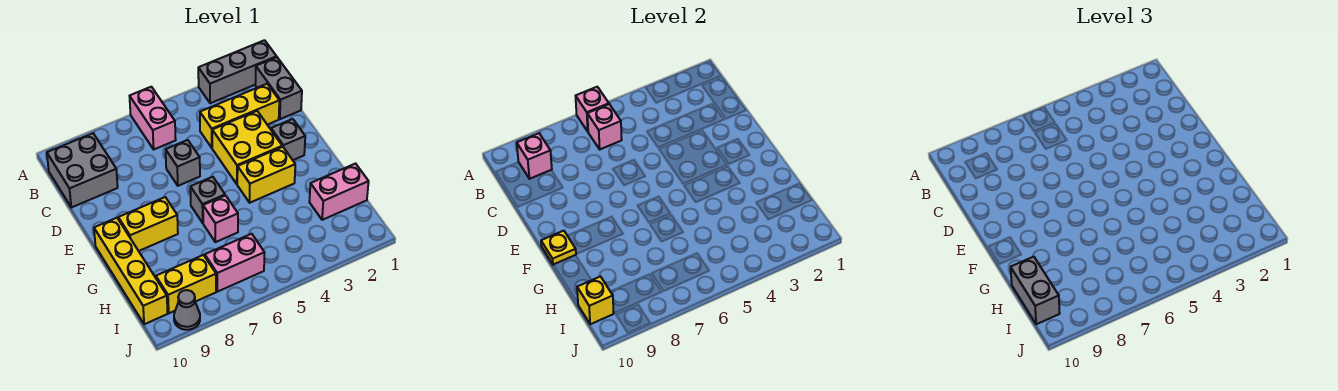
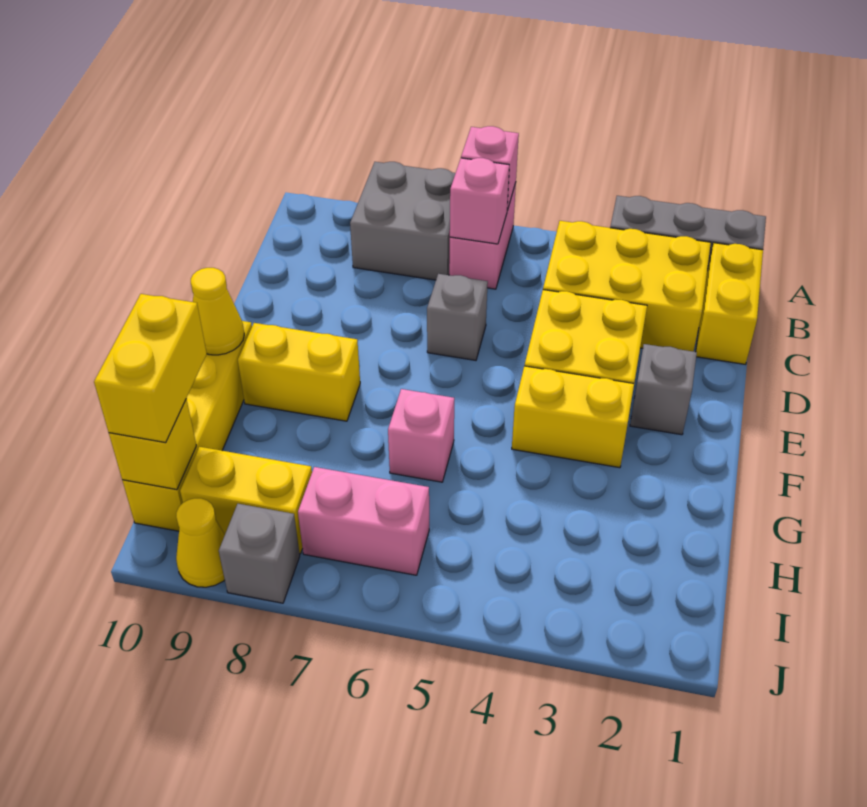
grey brick B1:C1 level 1 -> yellow brick B1:C1 level 1
grey brick B9:C10 level 1 -> grey brick A7:B8 level 1
pink brick B9 level 2 -> none
yellow brick C2:C4 level 1 -> yellow brick B2:C4 level 1
grey brick F6 level 1 -> grey brick J8 level 1
yellow plate F10 level 2 -> yellow cone F10 level 2
pink brick H1:H2 level 1 -> none
grey brick H10:I10 level 3 -> yellow brick H10:I10 level 3
grey cone J9 level 1 -> yellow cone J9 level 1

